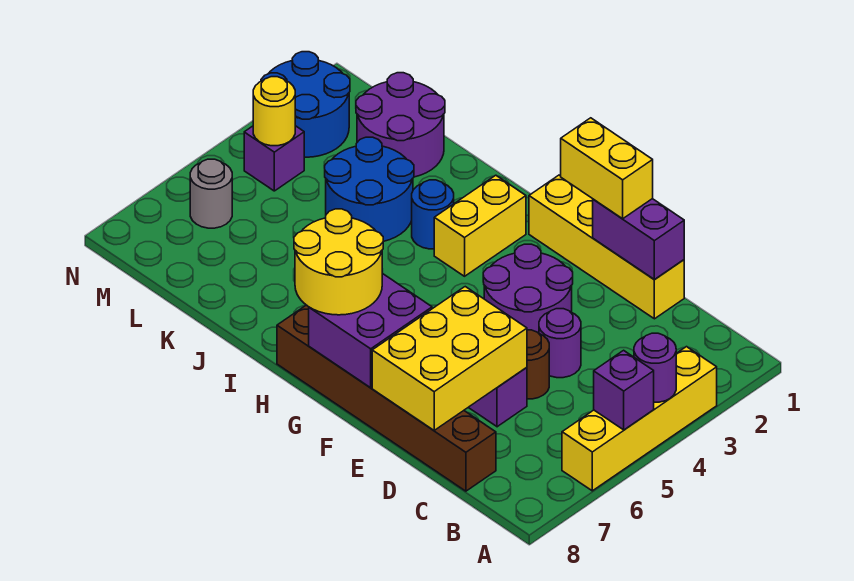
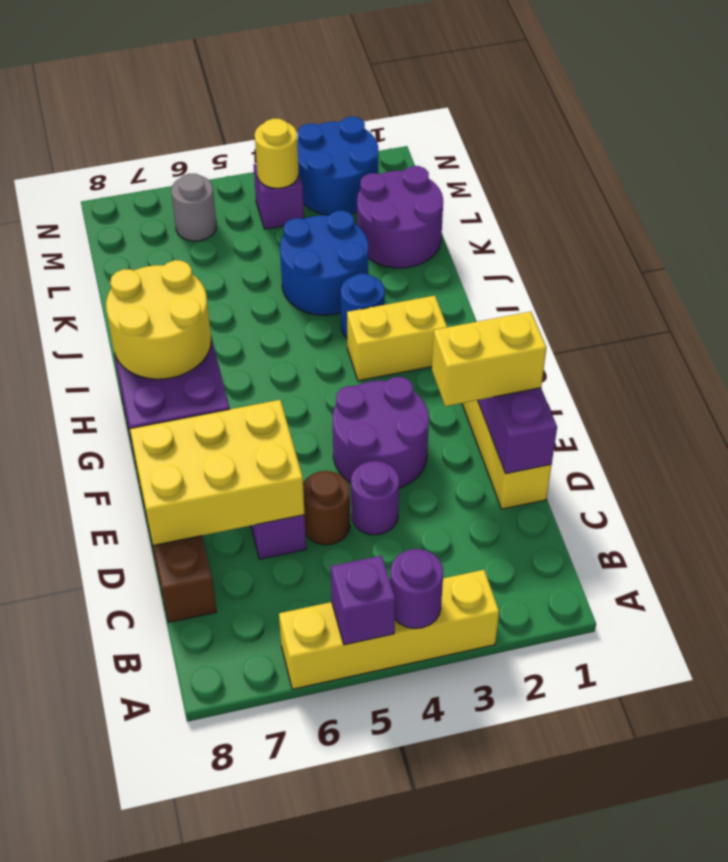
yellow brick E1:F1 level 3 -> yellow brick E1:E2 level 3

